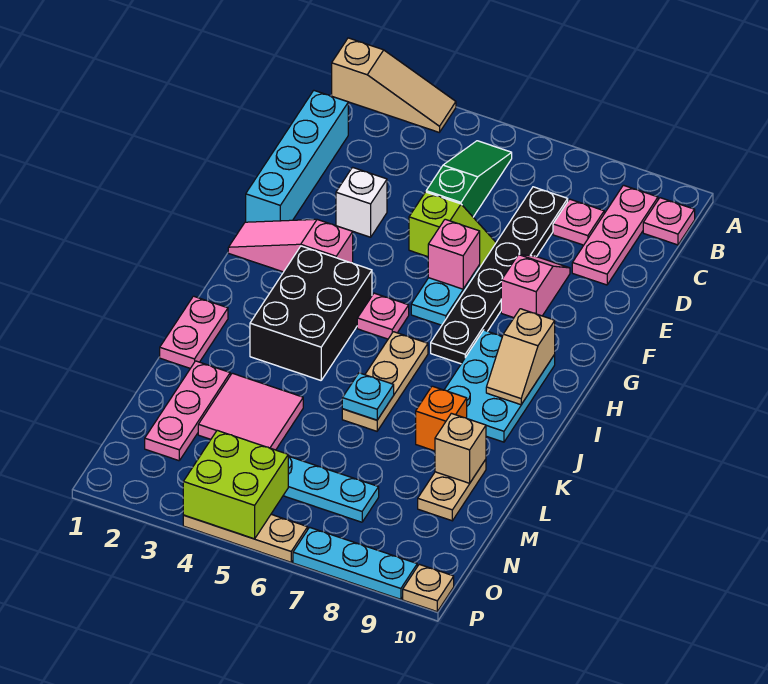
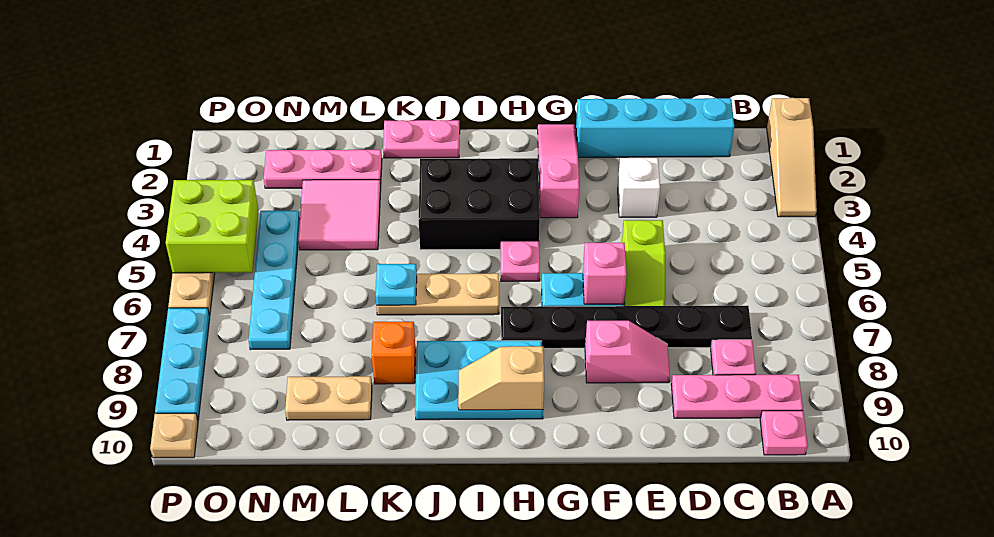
green slope B5:D5 level 1 top D -> none
tan brick L9 level 2 -> none

